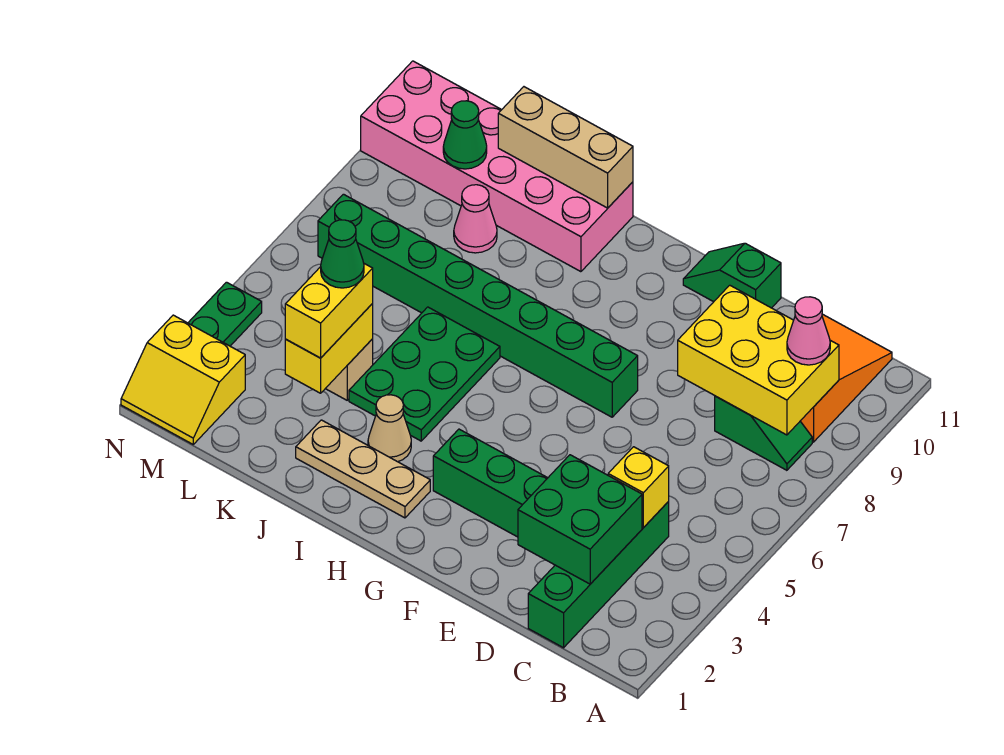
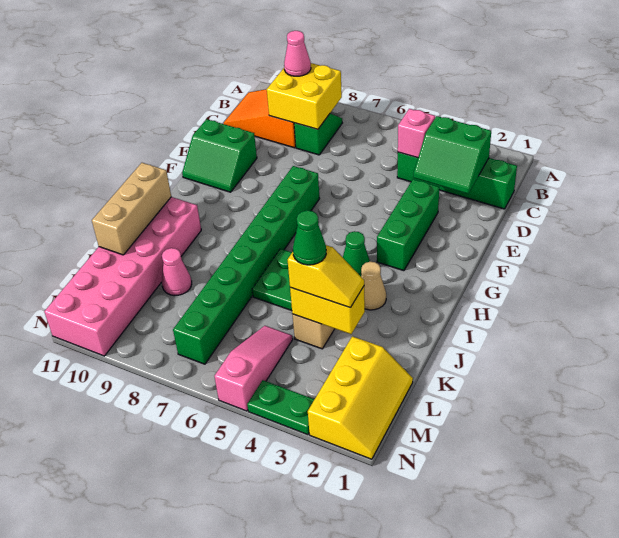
yellow brick B8:D9 level 2 -> yellow brick B8:C9 level 2
green brick C2:D3 level 2 -> green slope C2:D3 level 2 top C
yellow brick C4 level 2 -> pink brick C4 level 2
green slope E11:F11 level 1 top E -> green slope E10:F11 level 1 top E
tan plate H2:J2 level 1 -> none
yellow brick K3:K4 level 3 -> yellow slope K3:K4 level 3 top 4
none -> pink slope L5:N5 level 1 top N
green cone L10 level 2 -> green cone H4 level 1
yellow slope M1:N2 level 1 top 2 -> yellow slope L1:N2 level 1 top 2

